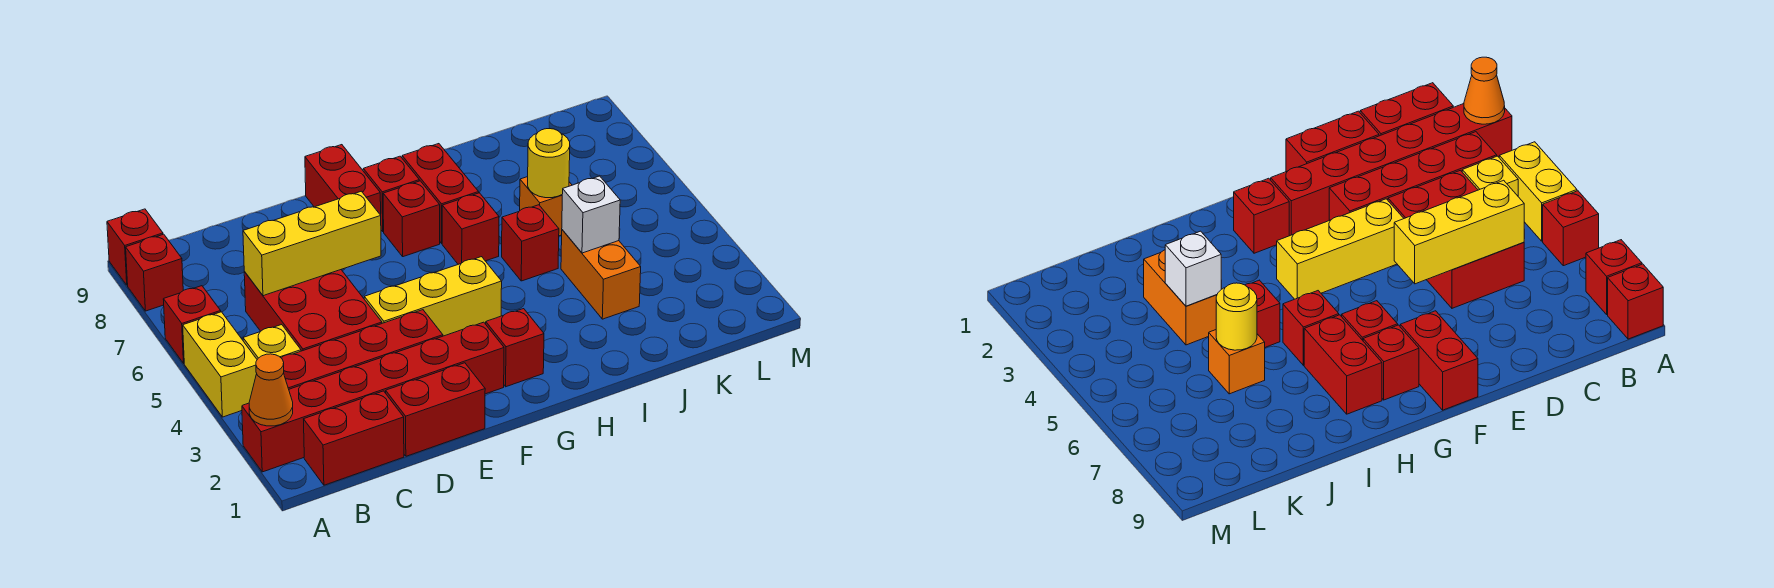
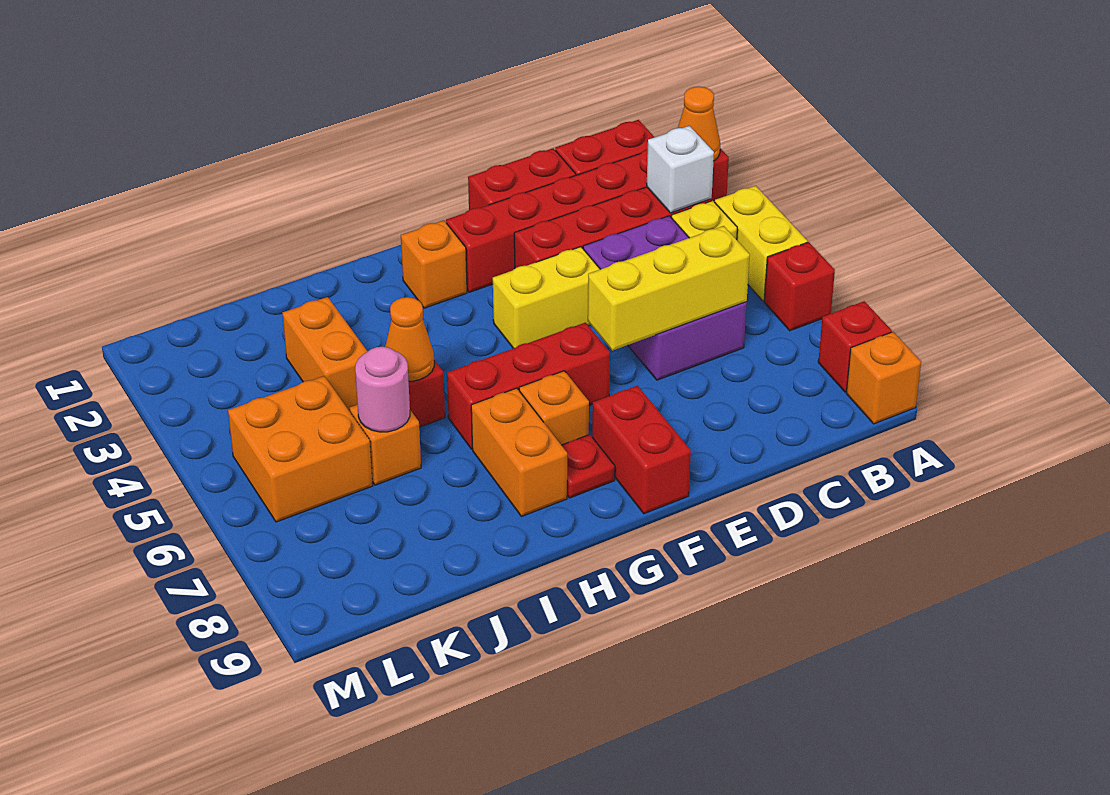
red brick A9 level 1 -> orange brick A9 level 1
red brick C4:D6 level 1 -> purple brick C4:D6 level 1
yellow brick E4:G4 level 1 -> yellow brick E4:F4 level 1
red brick G2 level 1 -> orange brick G2 level 1
red brick G7 level 1 -> orange brick G7 level 1
red brick G8 level 1 -> red plate G8 level 1
red brick H6 level 1 -> red brick F6:H6 level 1
red brick H7:H8 level 1 -> orange brick H7:H8 level 1
none -> orange cone I5 level 2
white brick J4 level 2 -> white brick B3 level 2
yellow round brick J6 level 2 -> pink round brick J6 level 2
none -> orange brick K5:L6 level 1

